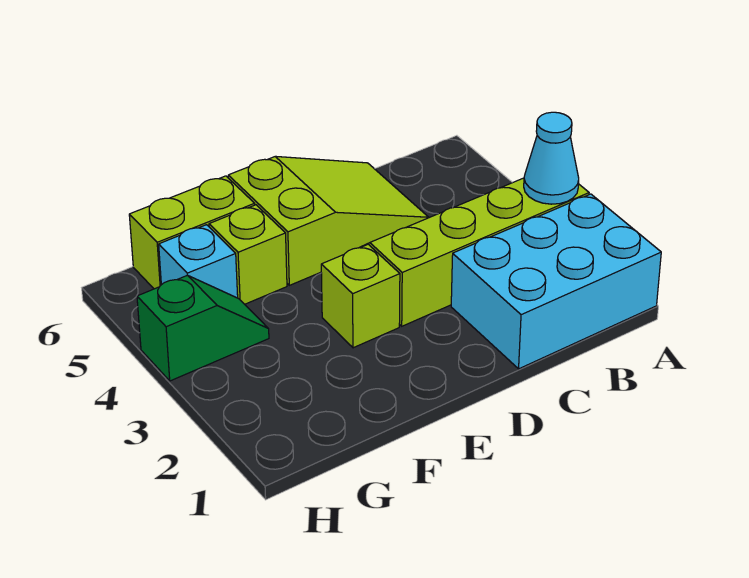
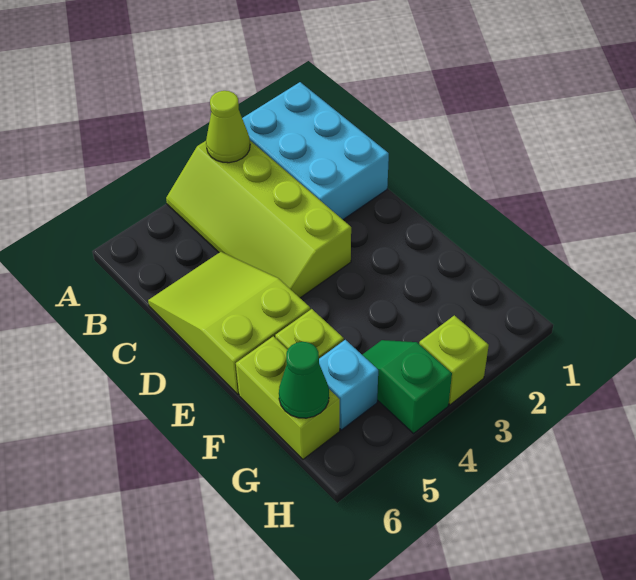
cyan cone A3 level 2 -> lime cone A3 level 2
lime brick E3 level 1 -> lime brick H3 level 1
none -> green cone G6 level 2

